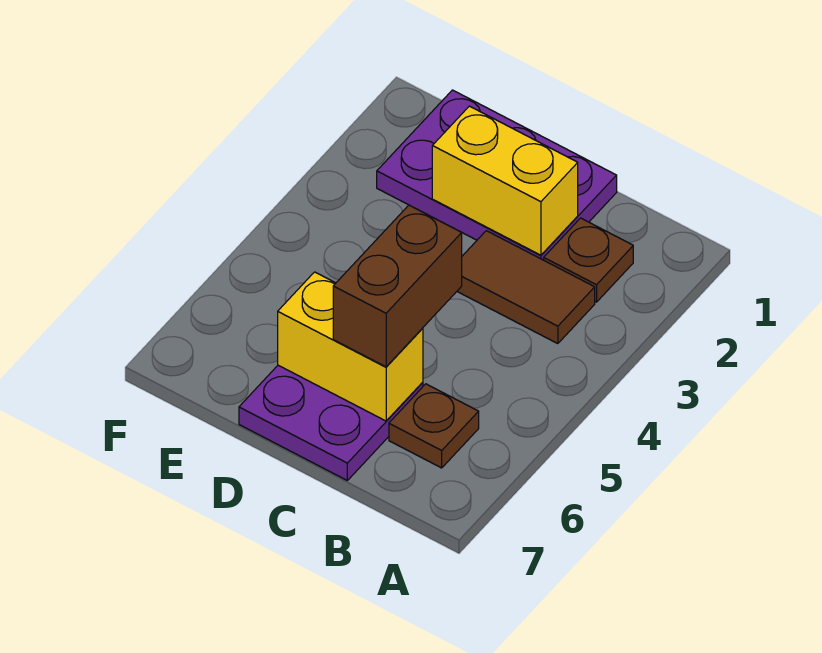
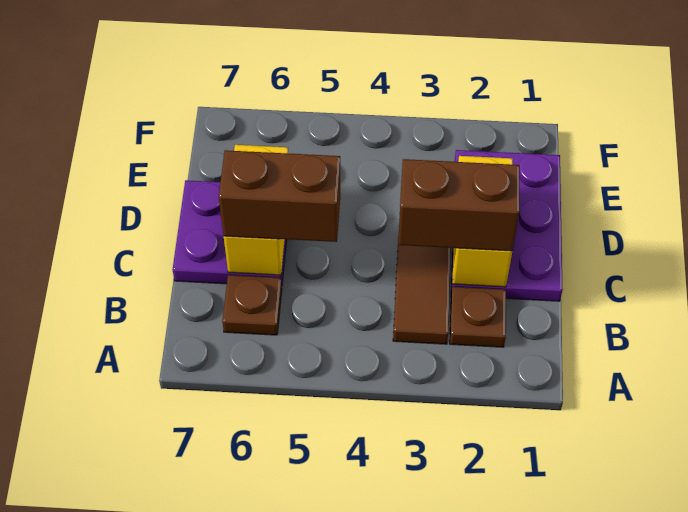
none -> brown brick C2:C3 level 3

